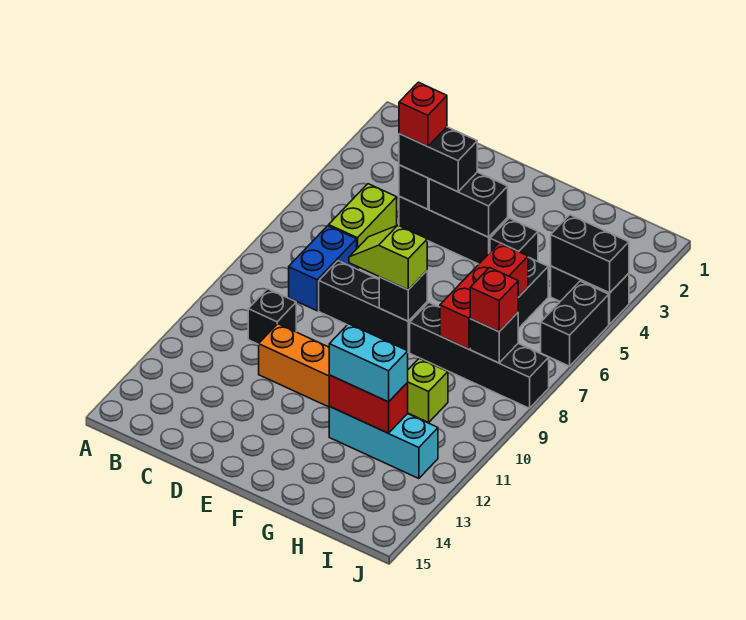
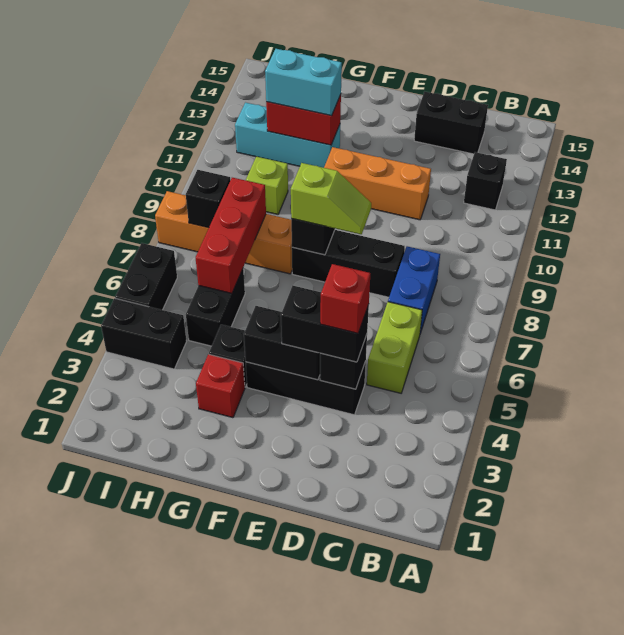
black brick C10 level 1 -> black brick B12 level 1
black brick G8:J8 level 1 -> orange brick G8:J8 level 1
black brick I4:J4 level 2 -> black brick C14:D14 level 1
red brick I8 level 3 -> red brick G3 level 1

